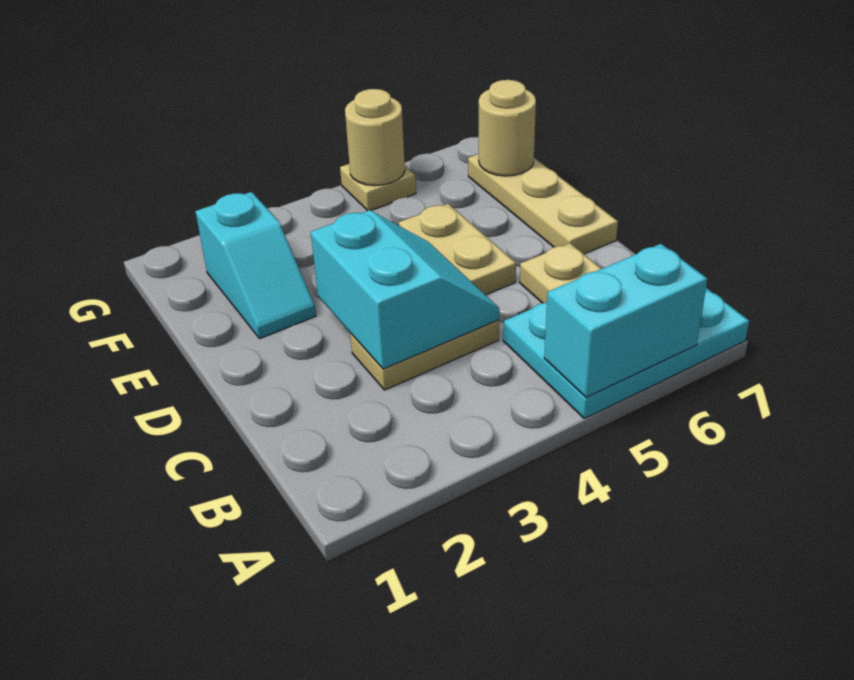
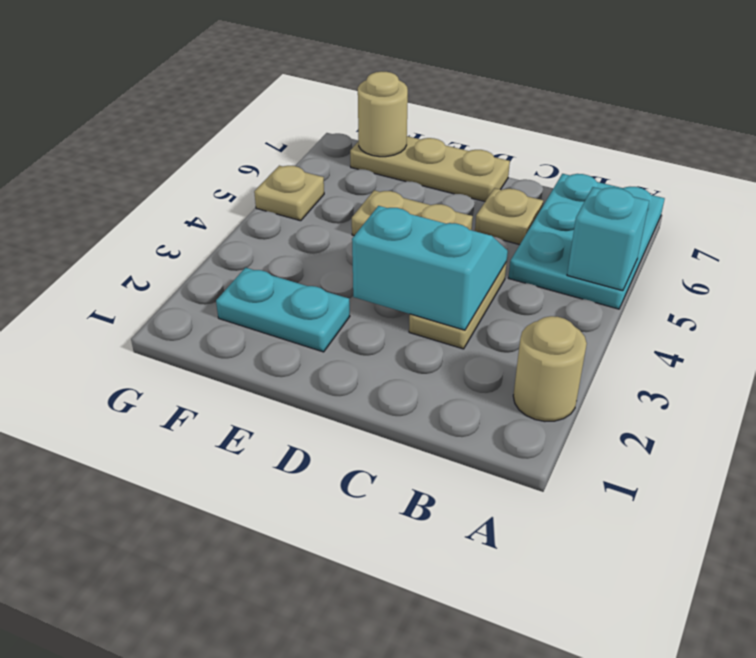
cyan brick A5:A6 level 2 -> cyan brick A5 level 2
cyan slope E2:F2 level 1 top F -> cyan plate E2:F2 level 1
tan round brick G5 level 2 -> tan round brick A2 level 1

